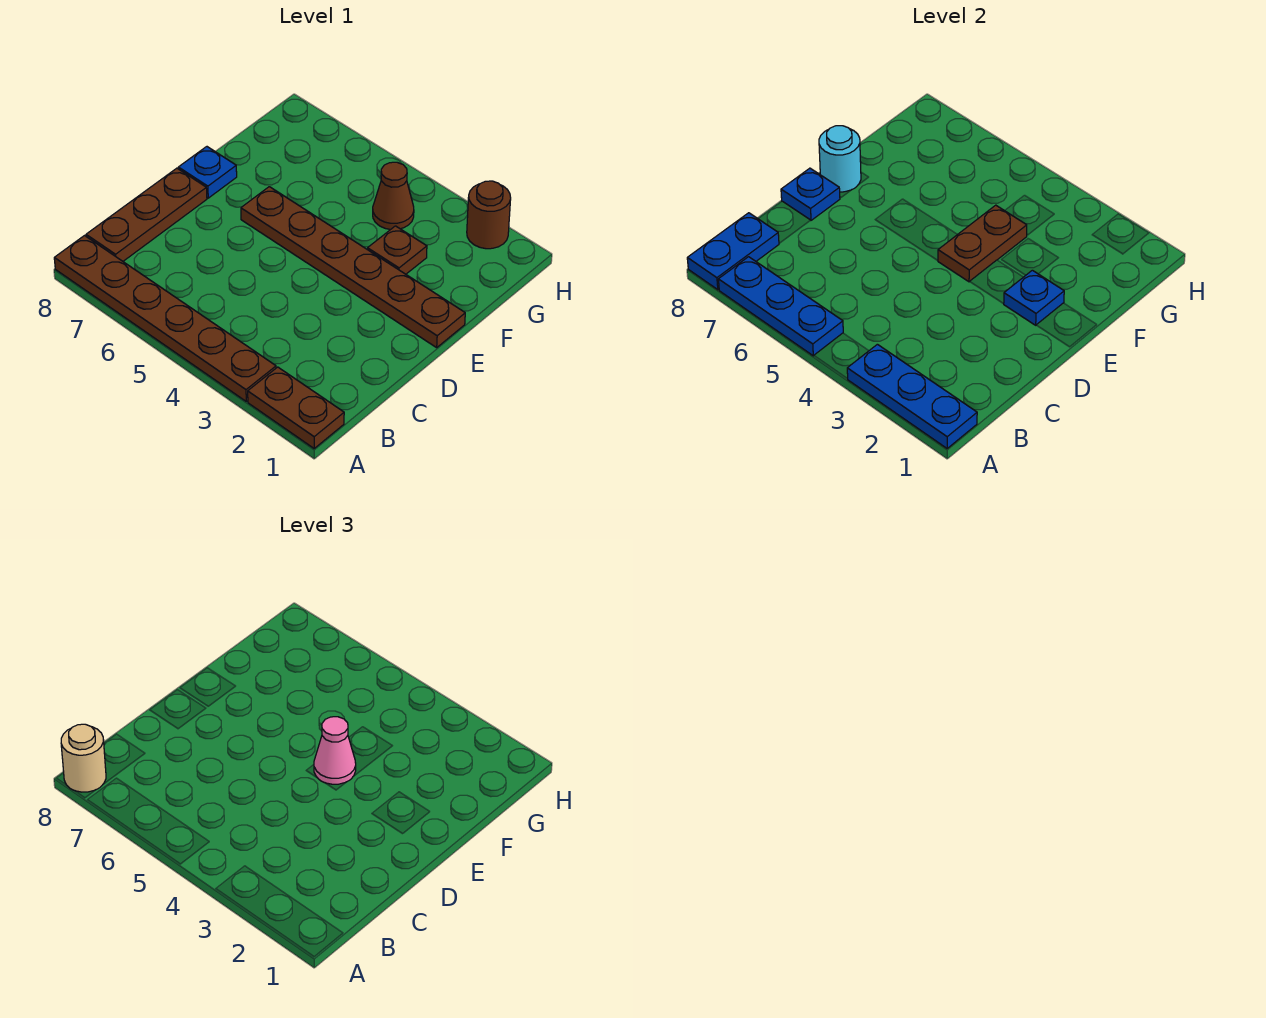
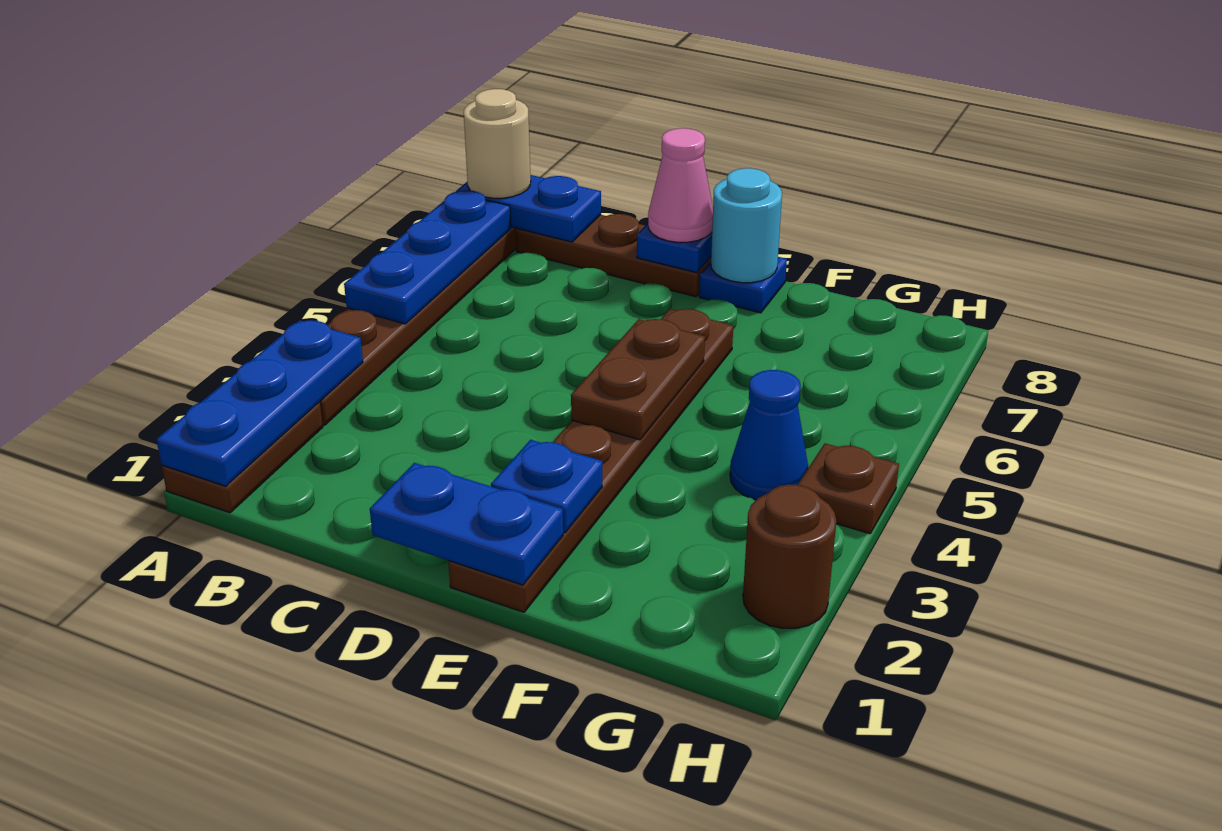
none -> blue plate D1:E1 level 2
brown plate E4:F4 level 2 -> brown plate E4:E5 level 2
pink cone E4 level 3 -> pink cone D8 level 3
brown plate F3 level 1 -> brown plate H4 level 1
brown cone G4 level 1 -> blue cone G4 level 1

